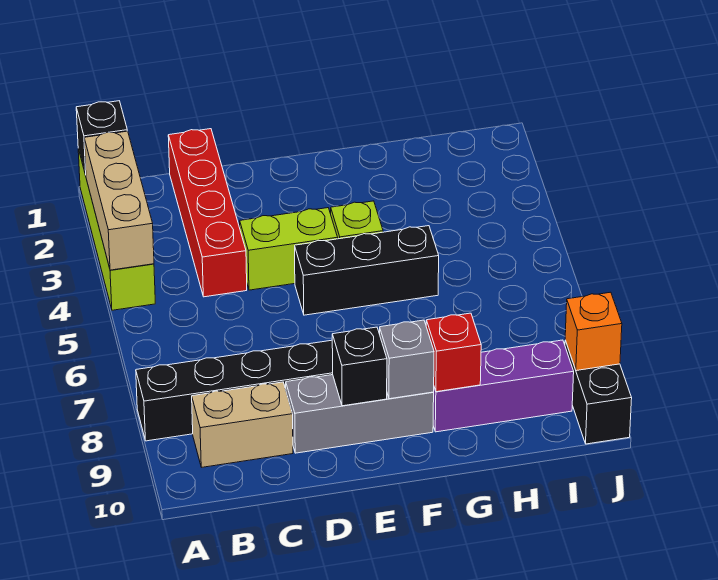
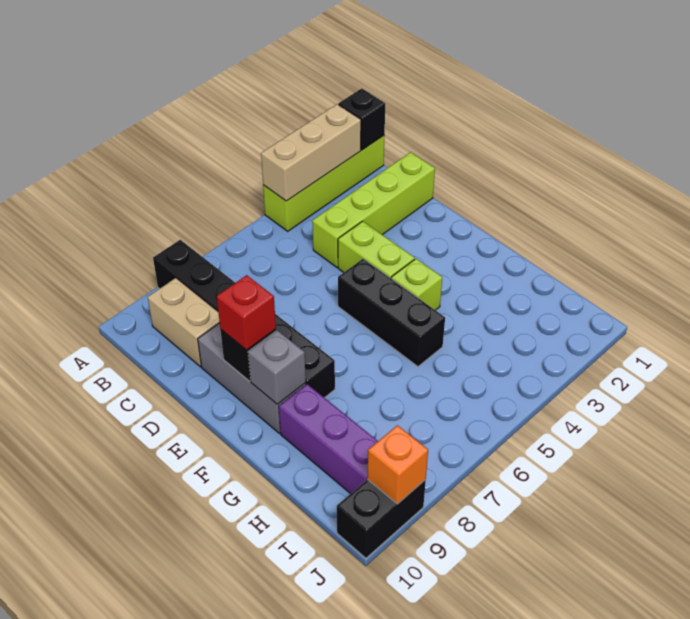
red brick C1:C4 level 1 -> lime brick C1:C4 level 1
red brick G9 level 2 -> red brick E9 level 3

